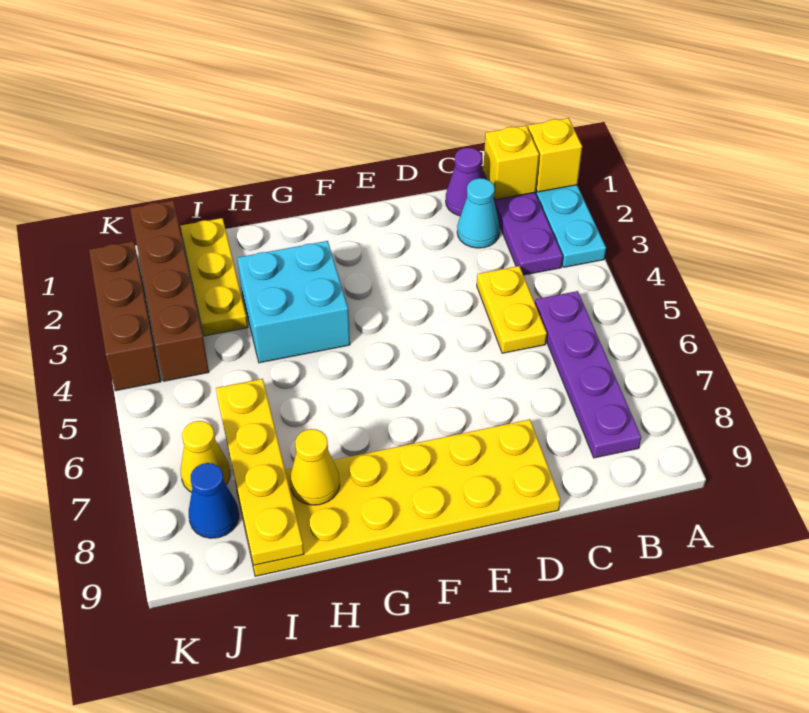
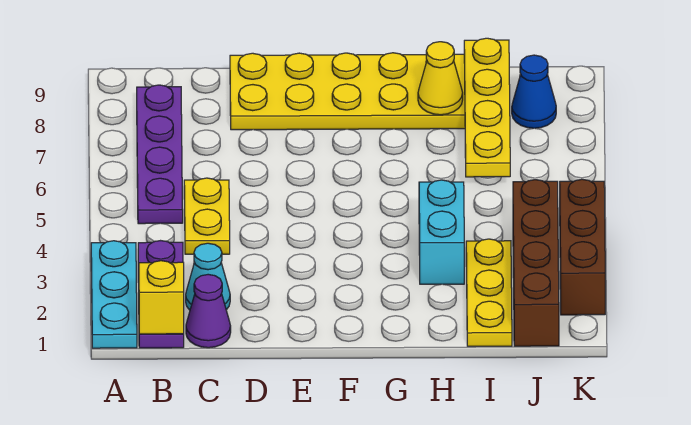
yellow brick A1 level 2 -> none
cyan brick G3:H4 level 1 -> cyan brick H3:H4 level 1
yellow cone J7 level 1 -> none

